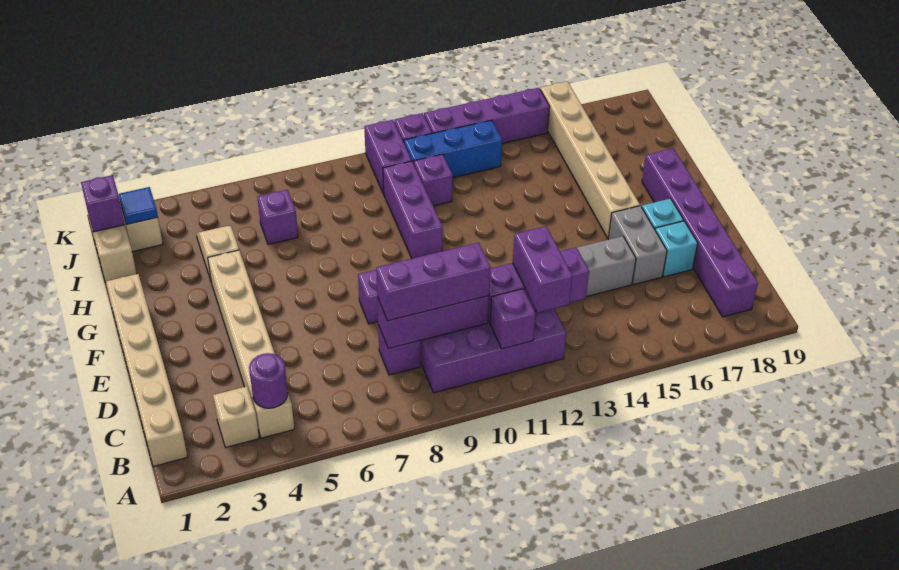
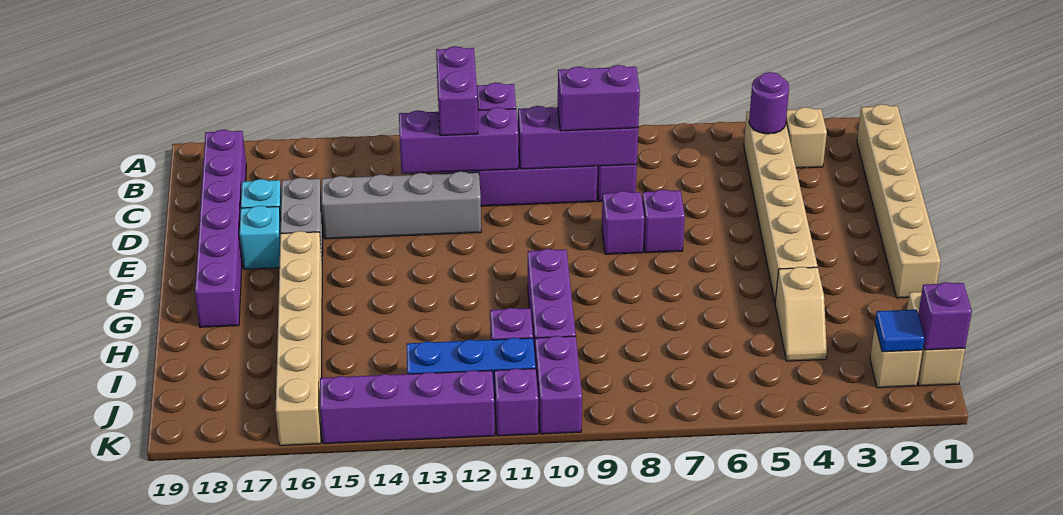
purple brick C8:C10 level 3 -> purple brick C8:C9 level 3
purple brick I6 level 1 -> purple brick E7 level 1

